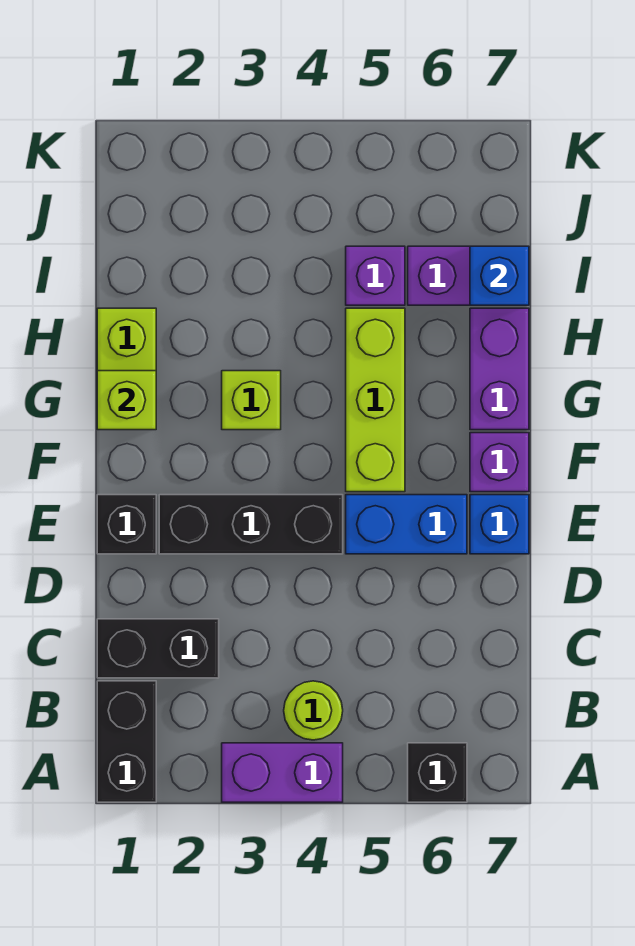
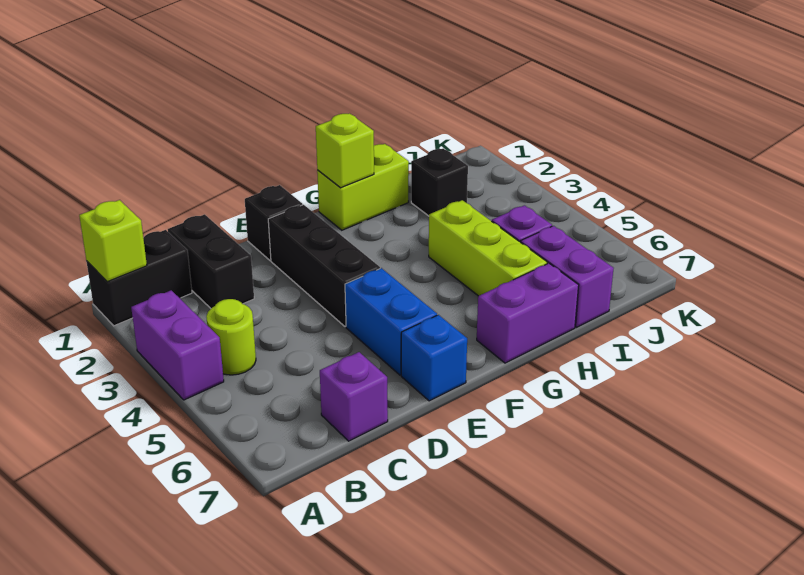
black brick A6 level 1 -> black brick I2 level 1
lime brick F5:H5 level 1 -> lime brick H4:H6 level 1
purple brick F7 level 1 -> purple brick C7 level 1
lime brick G3 level 1 -> lime brick A1 level 2
blue brick I7 level 2 -> none

